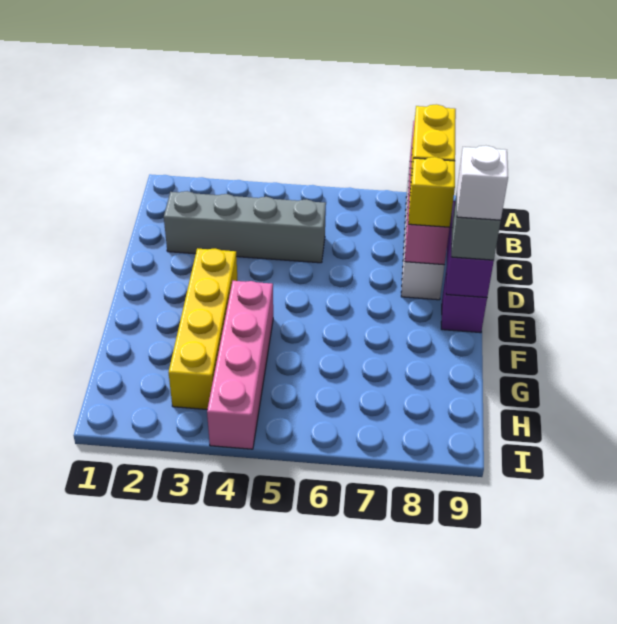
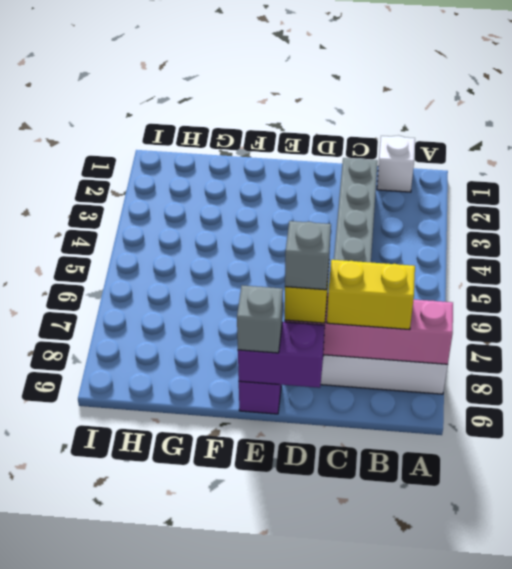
none -> grey brick D8 level 4
yellow brick E3:H3 level 1 -> none
white brick E9 level 4 -> white brick B1 level 1
pink brick F4:I4 level 1 -> none

